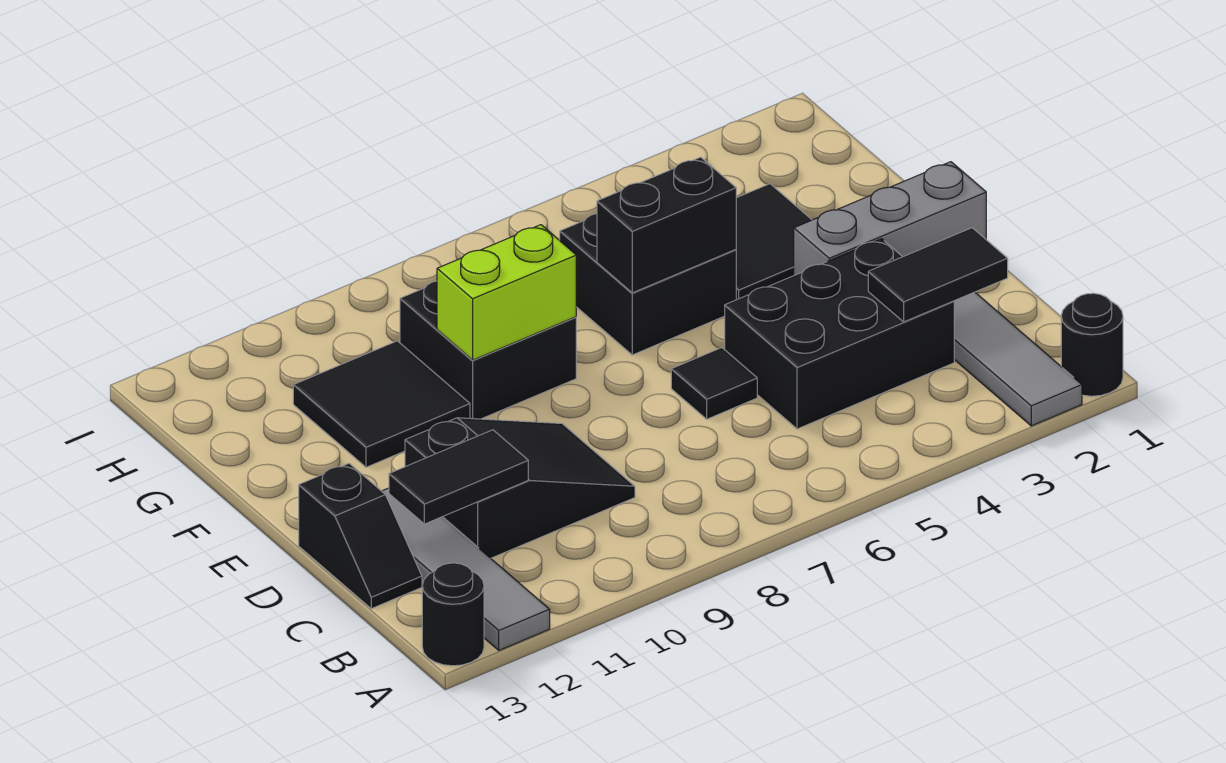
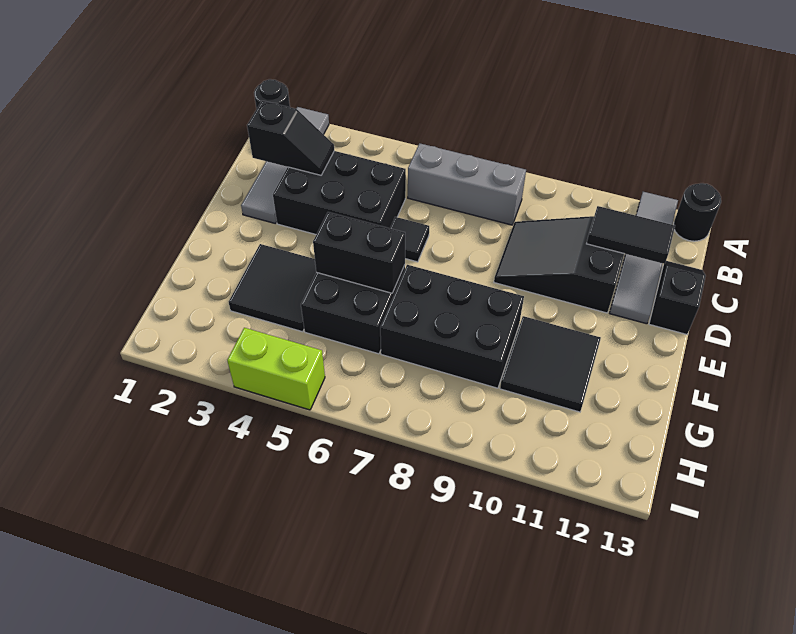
black tile C2:C3 level 2 -> black slope C2:C3 level 2 top 2
grey brick E1:E3 level 1 -> grey brick B6:B8 level 1
black brick F8:G9 level 1 -> black brick F7:G9 level 1
lime brick F8:F9 level 2 -> lime brick I4:I5 level 1

